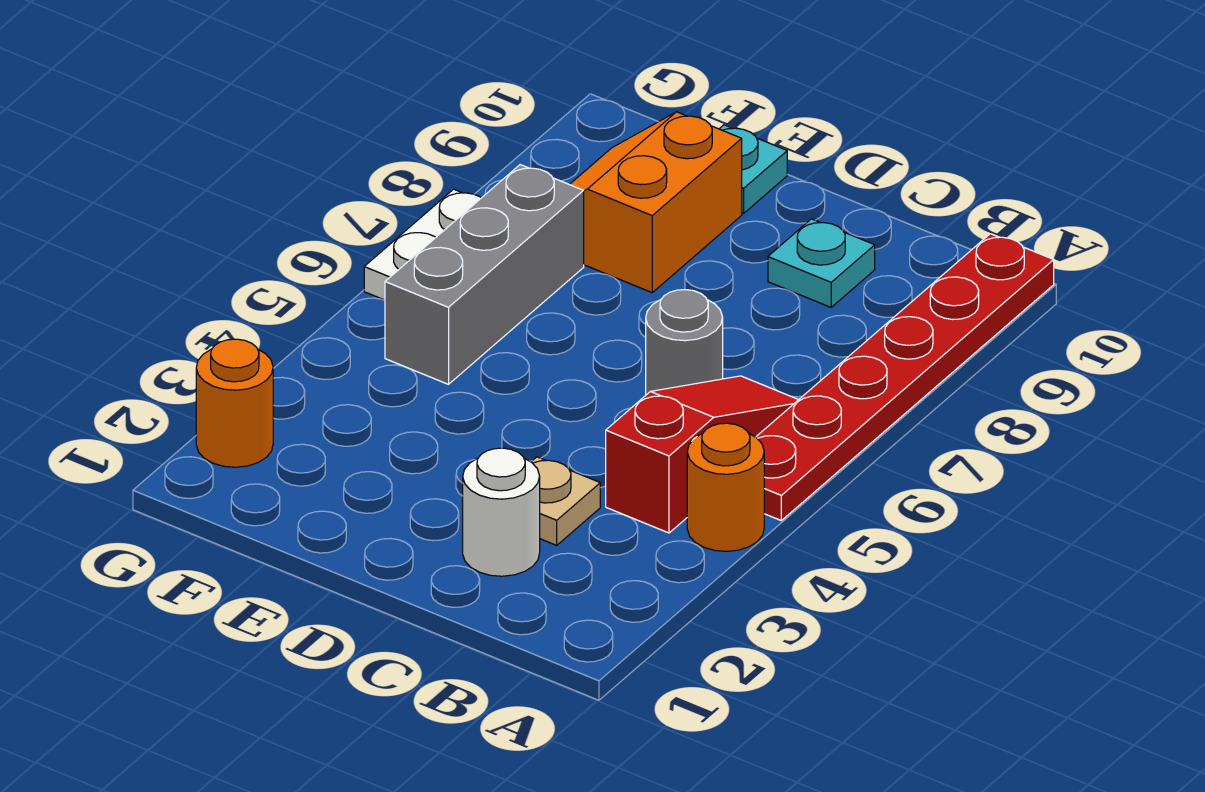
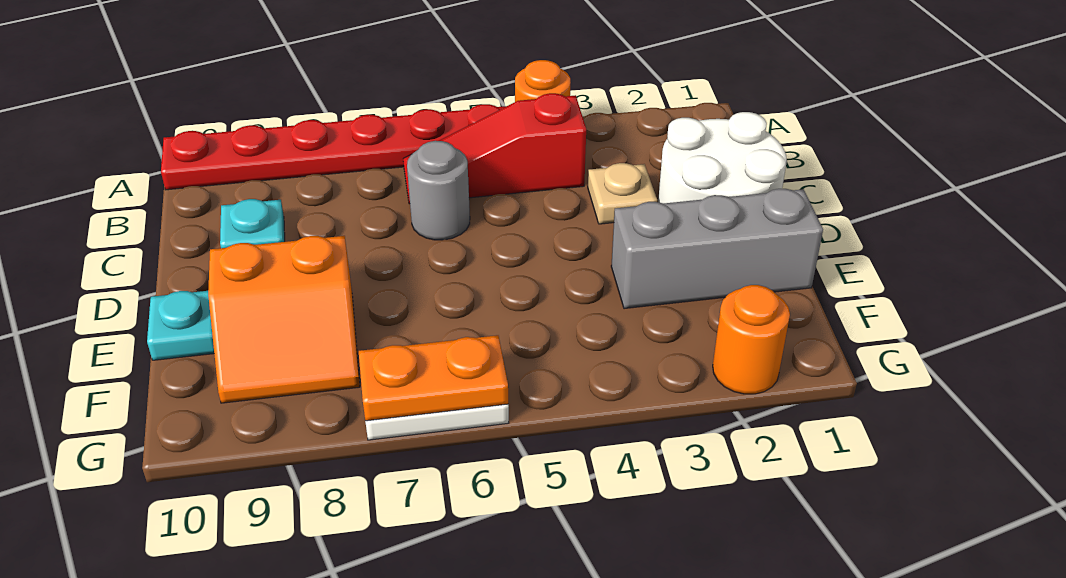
white round brick C2 level 1 -> white round brick C1:D2 level 1
grey brick F5:F7 level 1 -> grey brick E1:E3 level 1
none -> orange plate G6:G7 level 2

